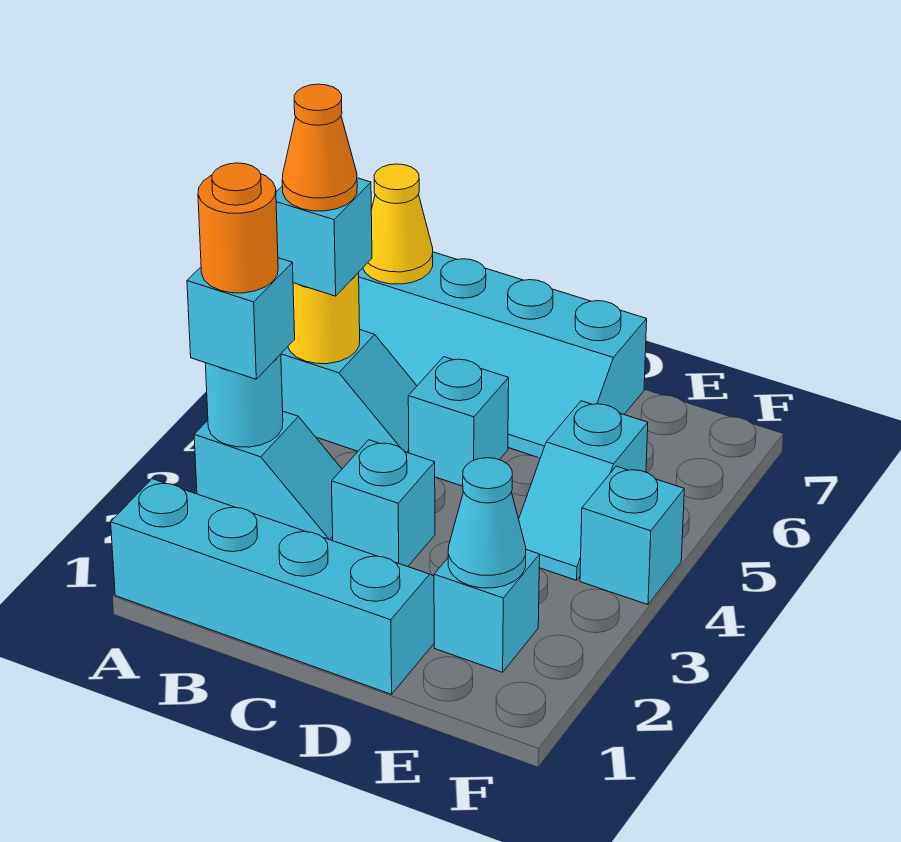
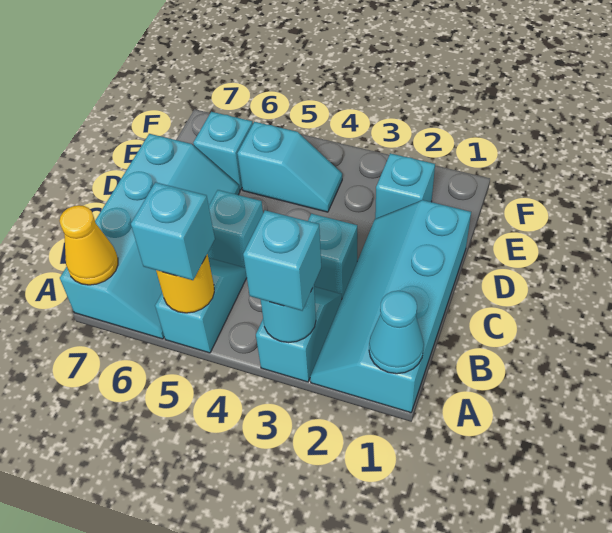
orange round brick A3 level 4 -> none
orange cone A5 level 4 -> none
cyan cone E2 level 2 -> cyan cone A1 level 2
cyan brick F4 level 1 -> cyan brick E6 level 1

